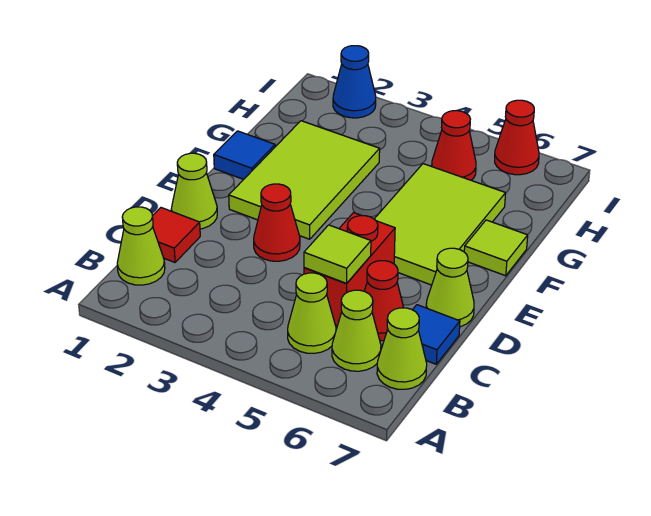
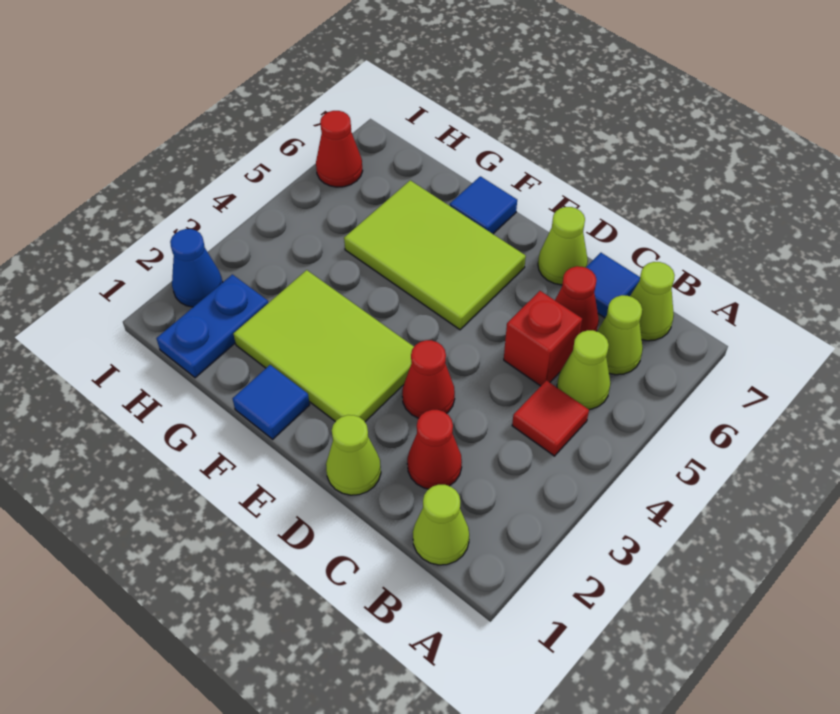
red tile C1 level 1 -> red tile B4 level 1
red brick C5:D5 level 1 -> red brick C5 level 1
lime tile C5 level 2 -> none
lime tile F7 level 1 -> blue tile F7 level 1
none -> blue plate H1:H2 level 1
red cone H5 level 1 -> red cone C2 level 1

